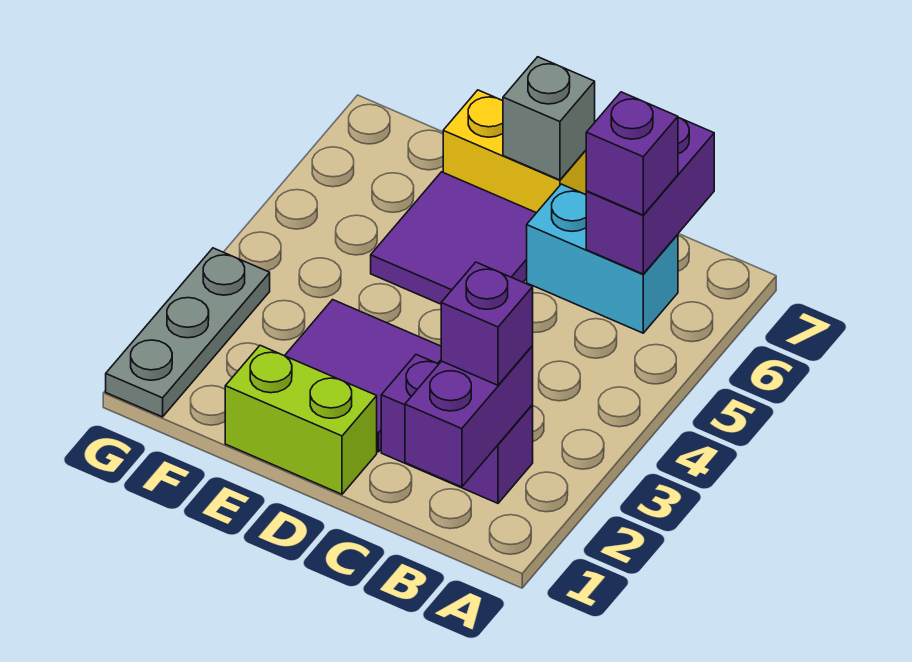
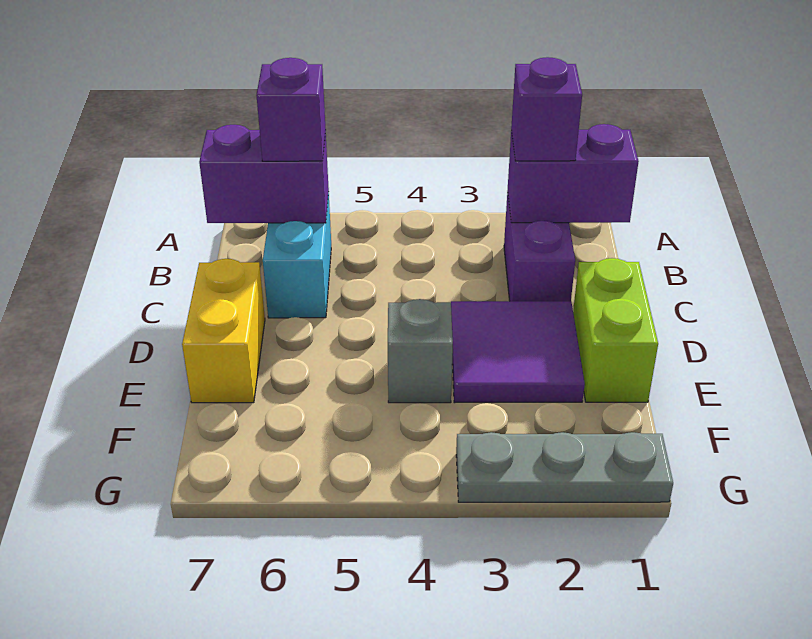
purple tile D5:E6 level 1 -> none
grey brick D7 level 2 -> grey brick E4 level 1

